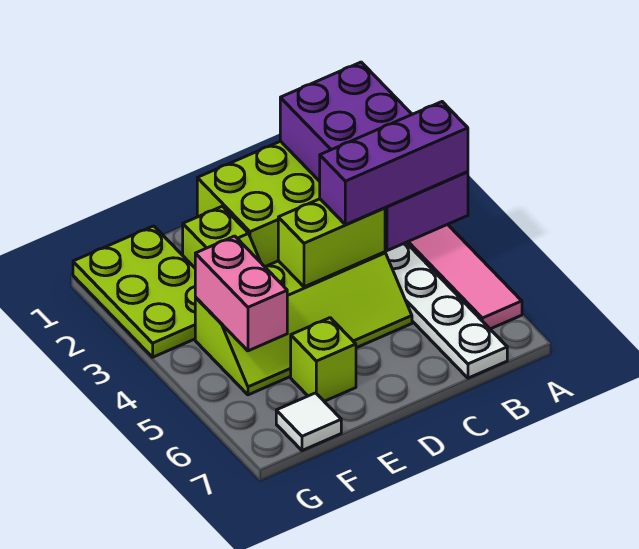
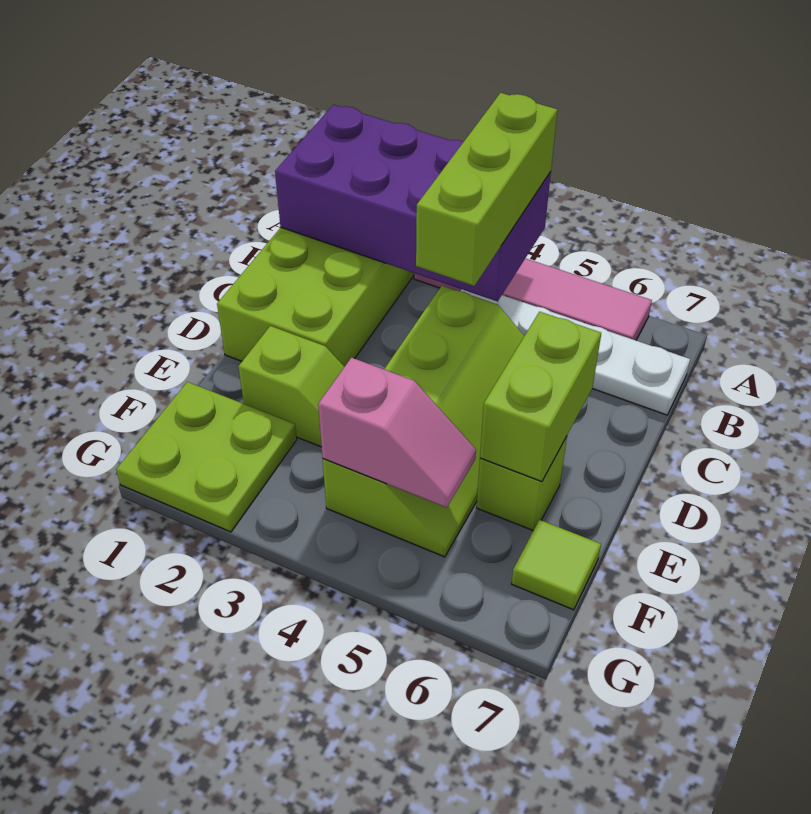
purple brick A4:C4 level 3 -> lime brick A4:C4 level 3
lime brick C4:D4 level 2 -> lime brick D6:E6 level 2
lime plate F1:G3 level 1 -> lime plate F1:G2 level 1
pink brick F4:F5 level 2 -> pink slope F4:F5 level 2 top 4
white tile F7 level 1 -> lime tile F7 level 1

